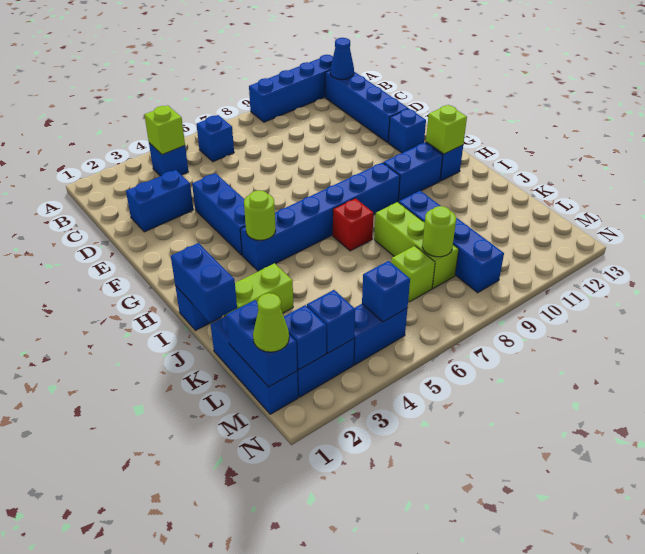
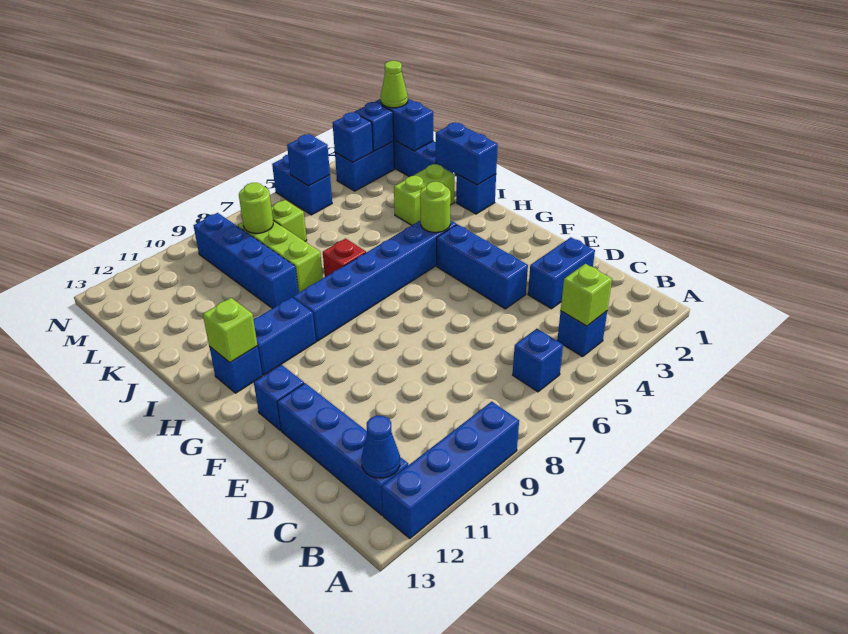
blue brick M4:M5 level 1 -> blue brick M5:N5 level 1

